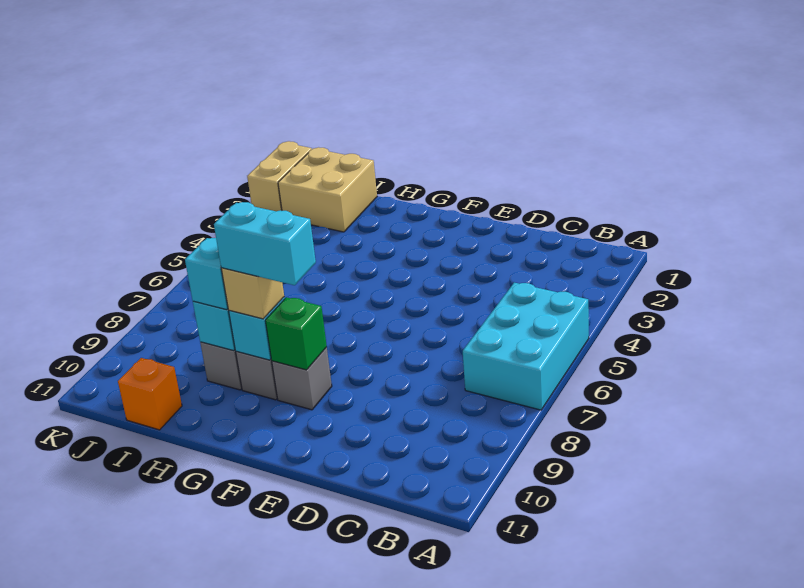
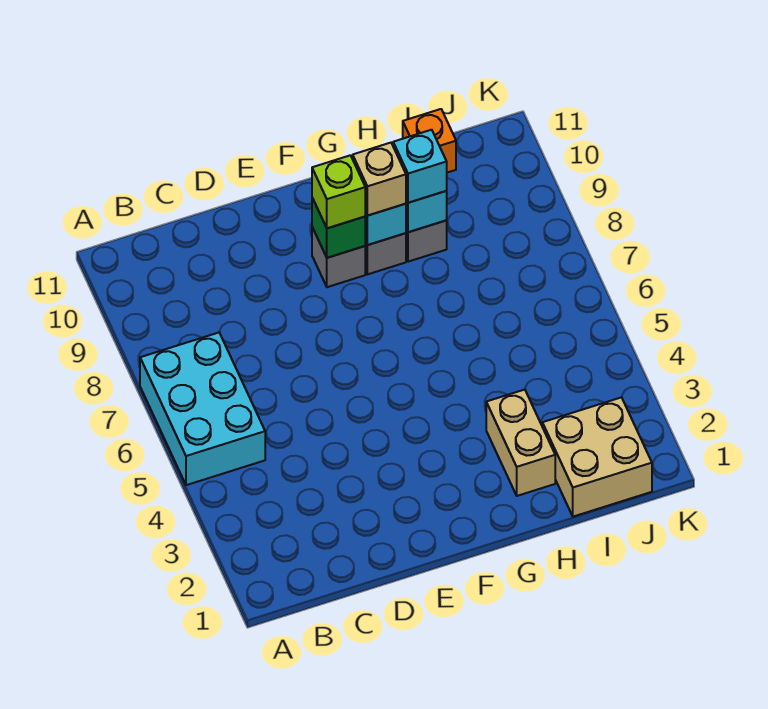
none -> lime brick F9 level 3
cyan brick F9:G9 level 4 -> none
tan brick K1:K2 level 1 -> tan brick H2:H3 level 1

